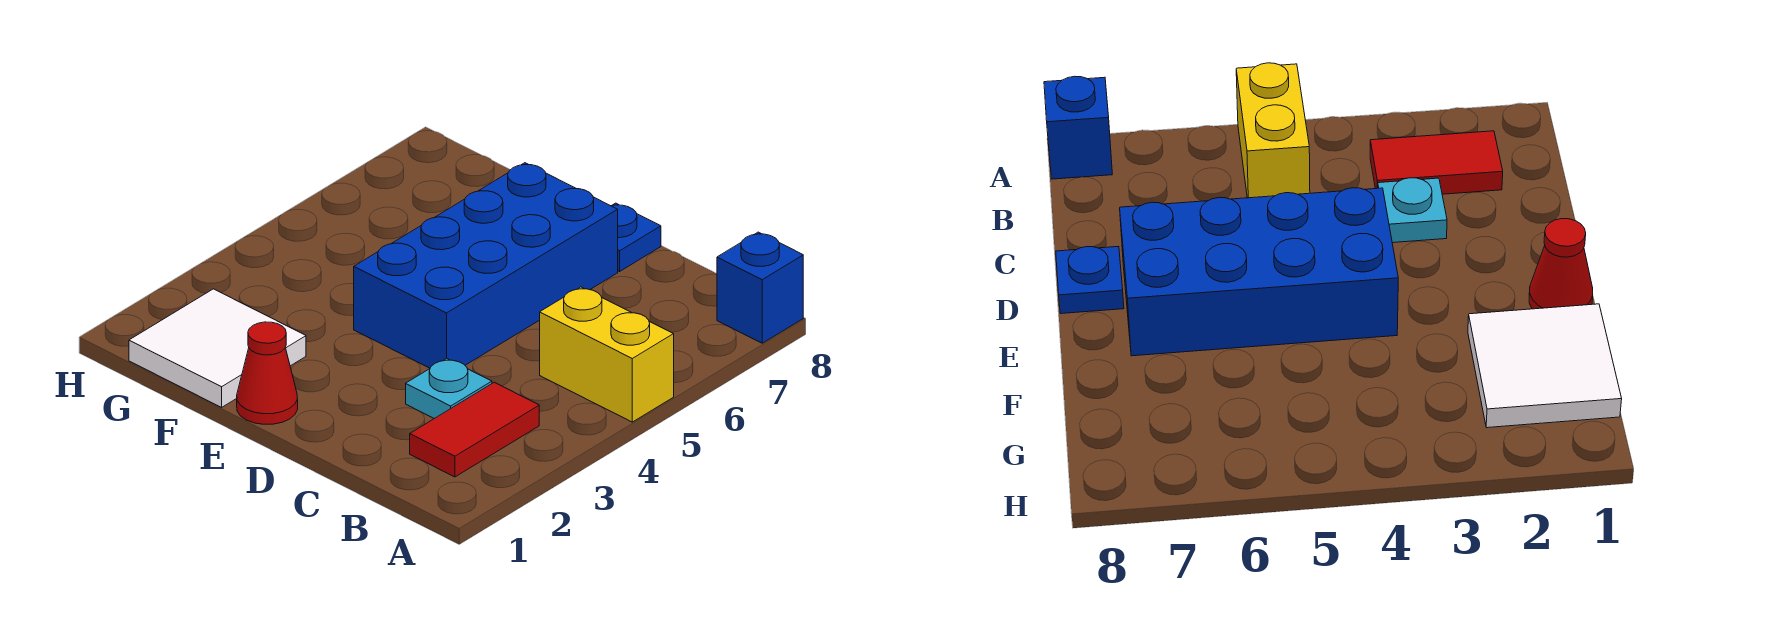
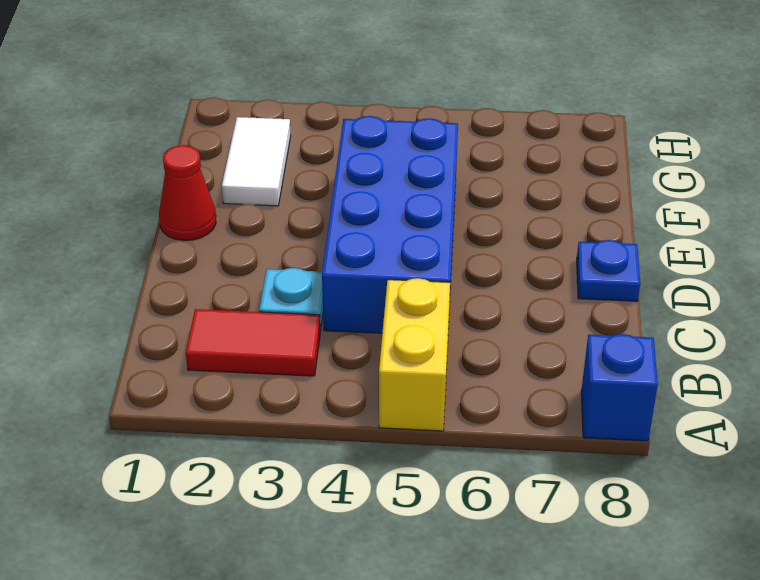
blue brick D4:E7 level 1 -> blue brick C4:F5 level 1
white tile F1:G2 level 1 -> white tile F2:G2 level 1

